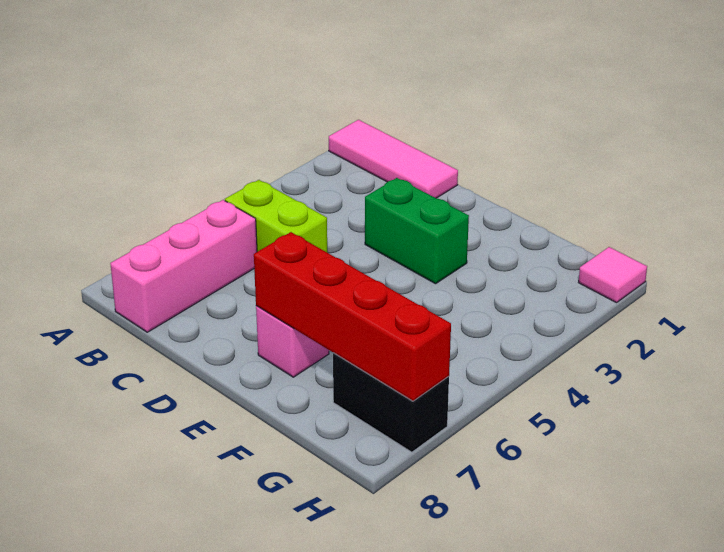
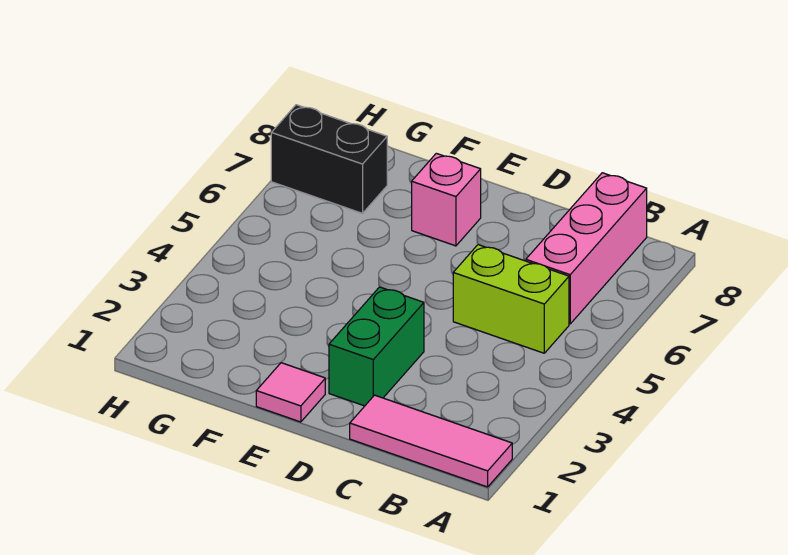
green brick D3:E3 level 1 -> green brick D2:D3 level 1
red brick E7:H7 level 2 -> none
pink tile H1 level 1 -> pink tile E1 level 1

